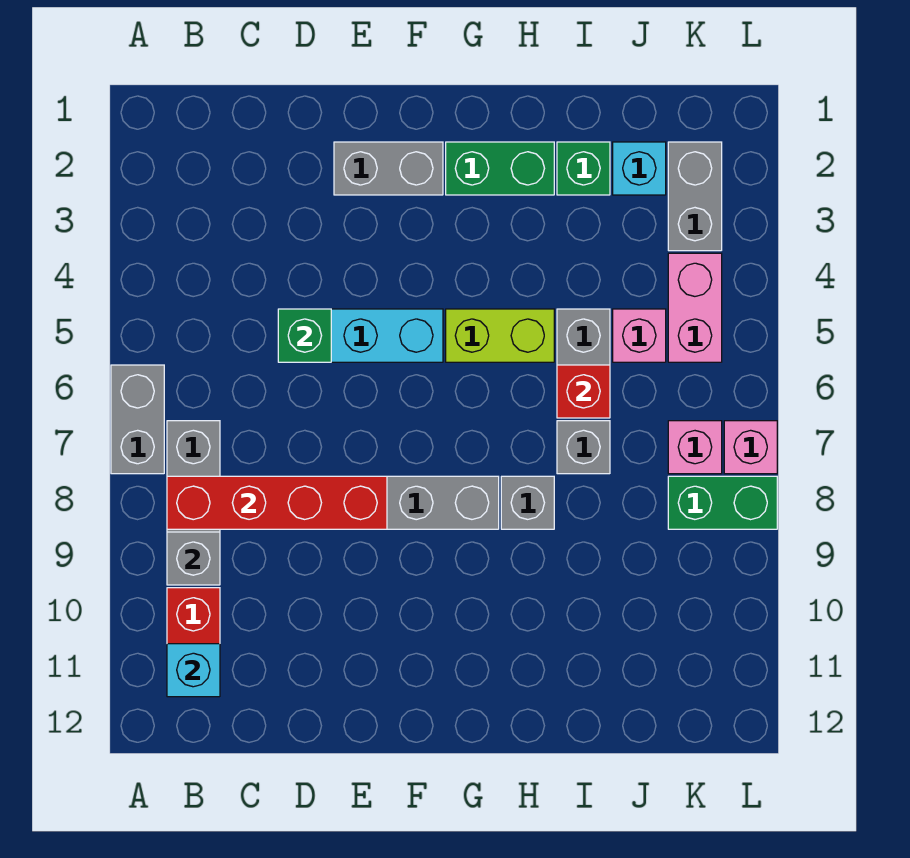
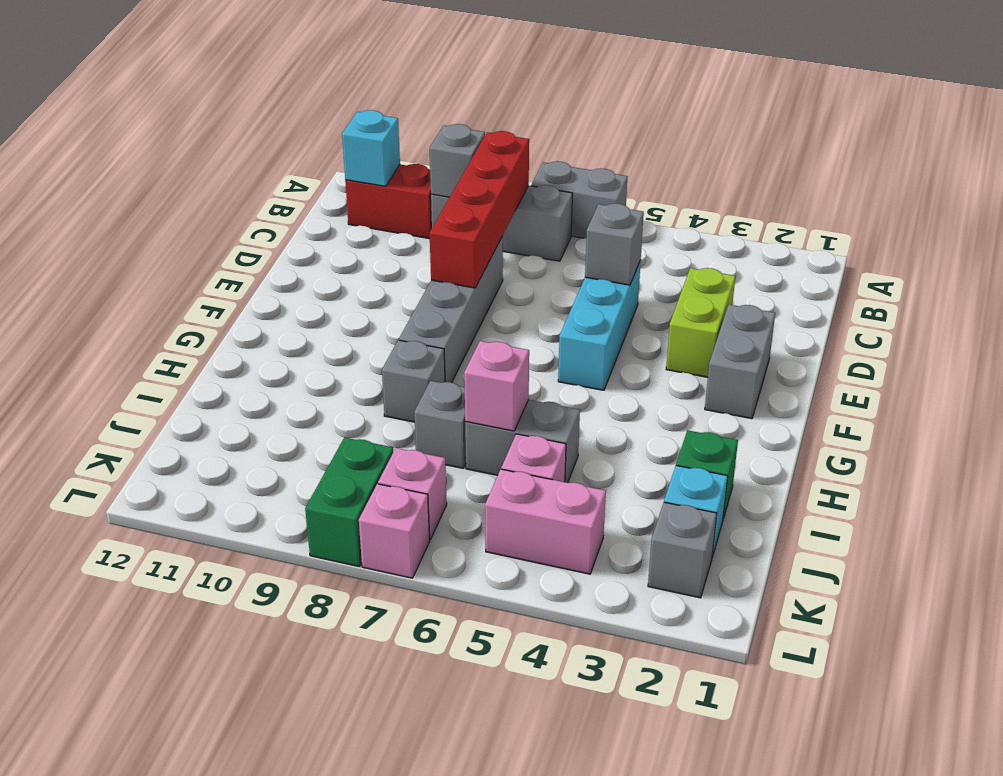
green brick D5 level 2 -> grey brick D5 level 2
green brick G2:H2 level 1 -> none
lime brick G5:H5 level 1 -> lime brick D3:E3 level 1
red brick I6 level 2 -> pink brick I6 level 2
grey brick K2:K3 level 1 -> grey brick K2 level 1

